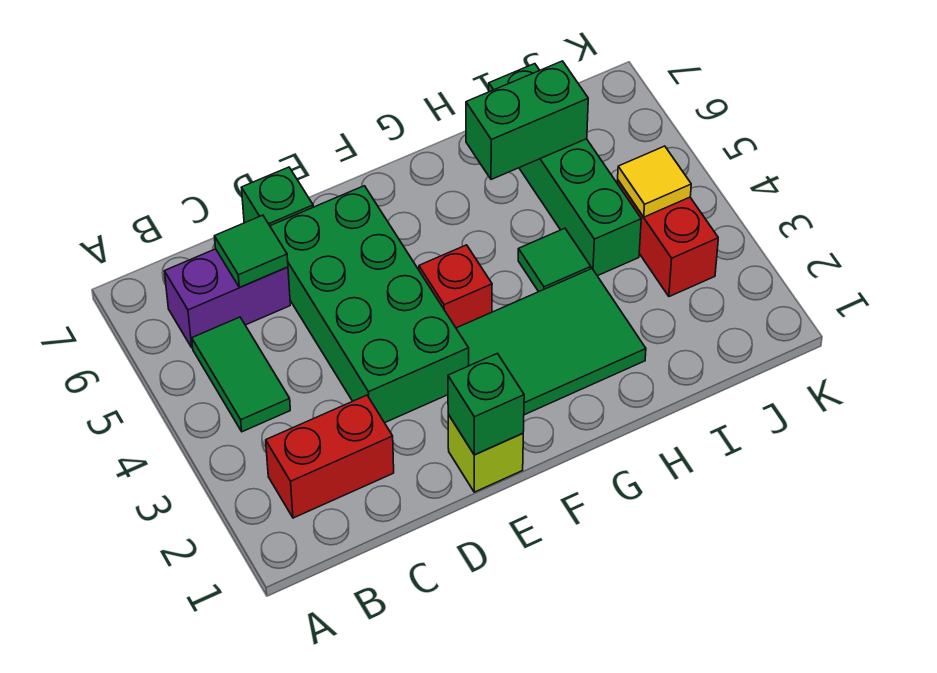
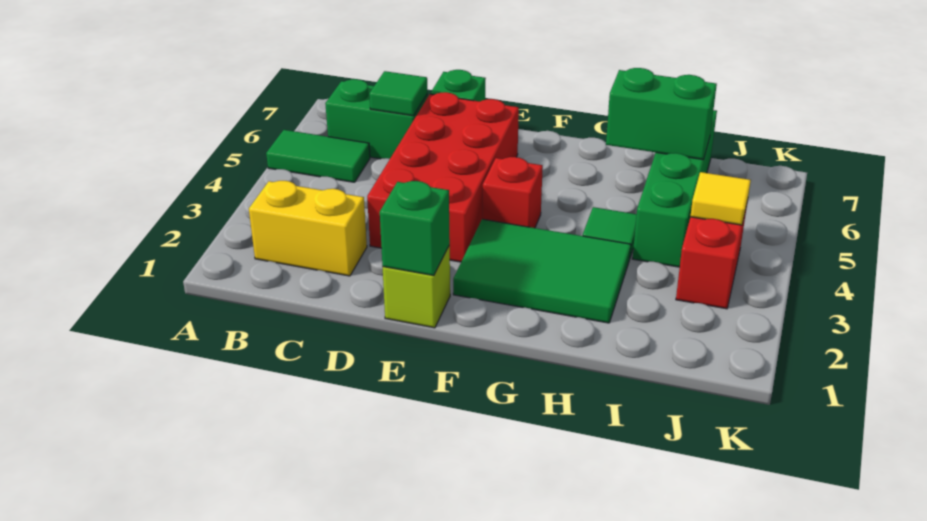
red brick B2:C2 level 1 -> yellow brick B2:C2 level 1
green tile B4:B5 level 1 -> green tile A5:B5 level 1
purple brick B6:C6 level 1 -> green brick B6:C6 level 1
green brick D3:E6 level 1 -> red brick D3:E6 level 1

